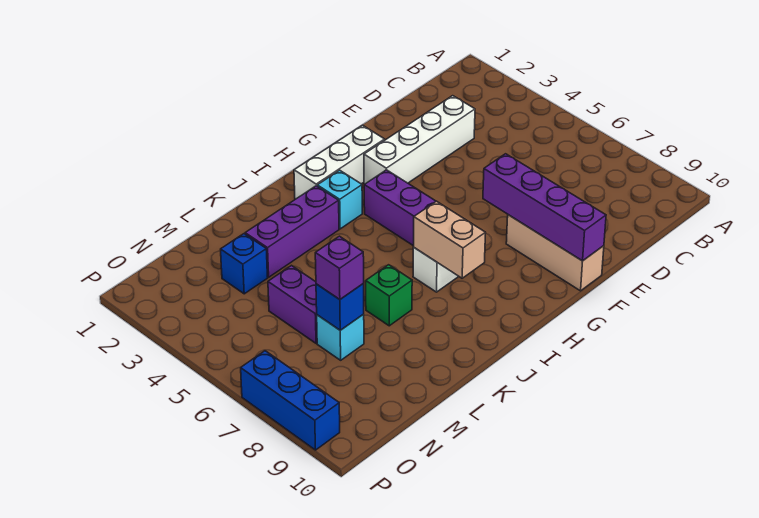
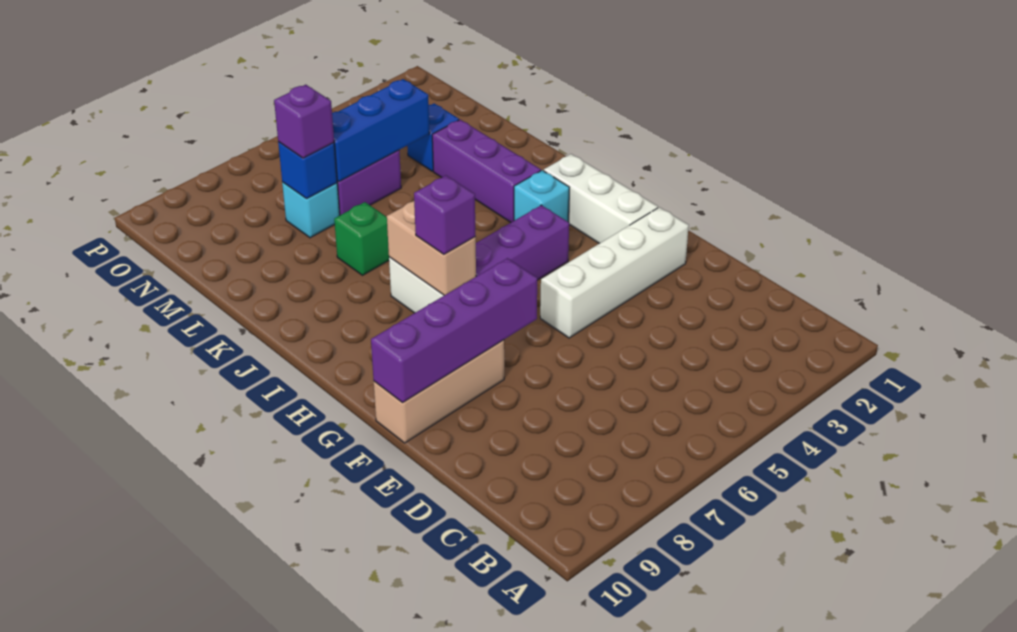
white brick D3:G3 level 1 -> white brick F2:F5 level 1
none -> purple brick H7 level 3
tan brick I7:I8 level 2 -> tan brick H7:I7 level 2
blue brick P7:P9 level 1 -> blue brick M4:M6 level 2

